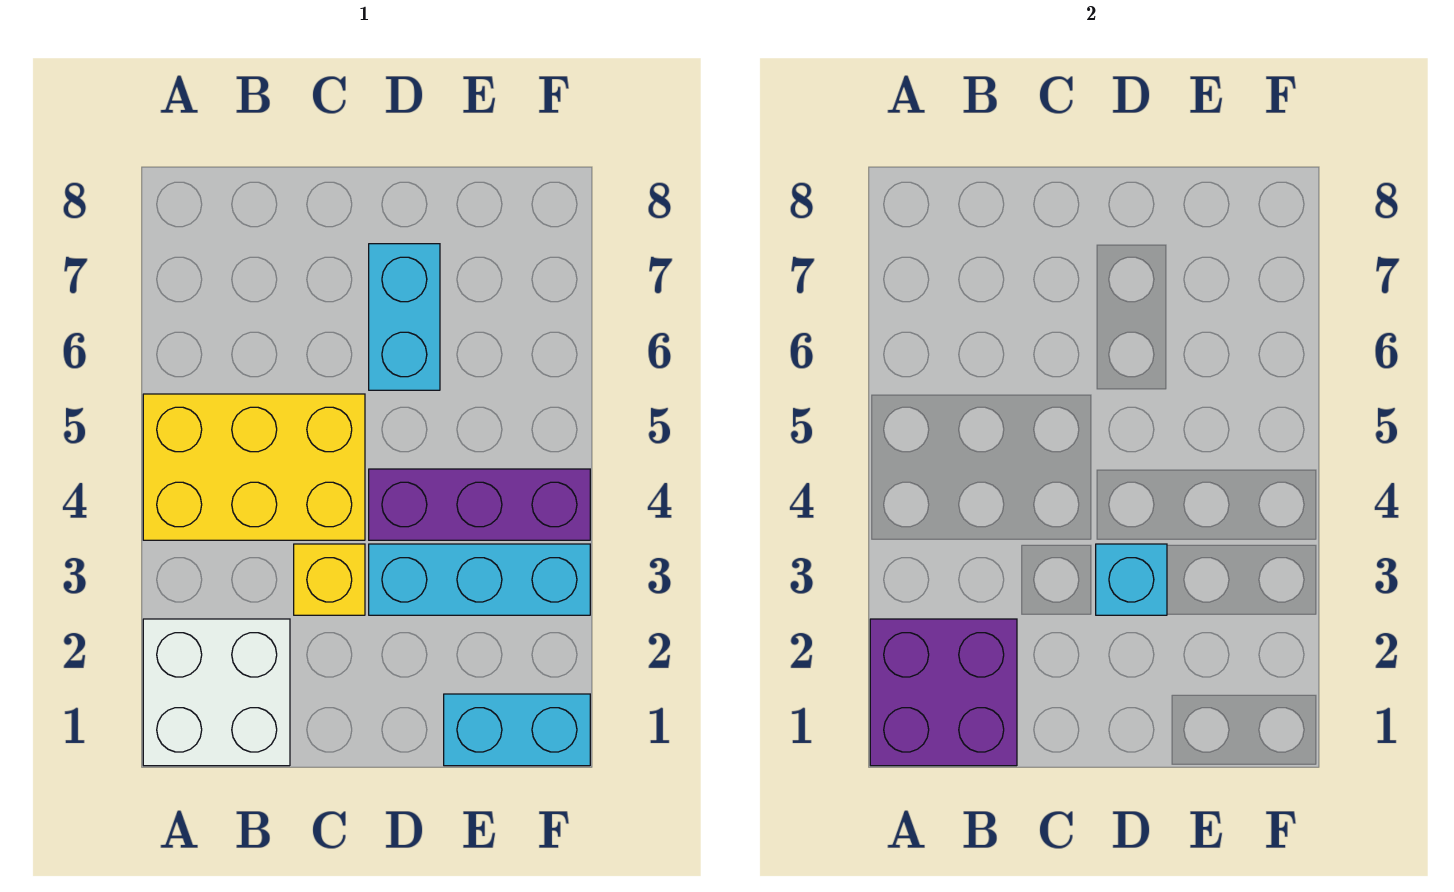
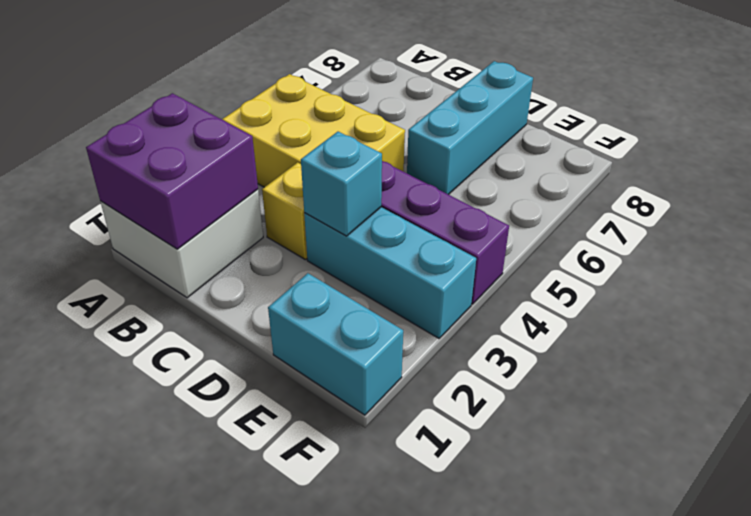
cyan brick D6:D7 level 1 -> cyan brick D6:D8 level 1

